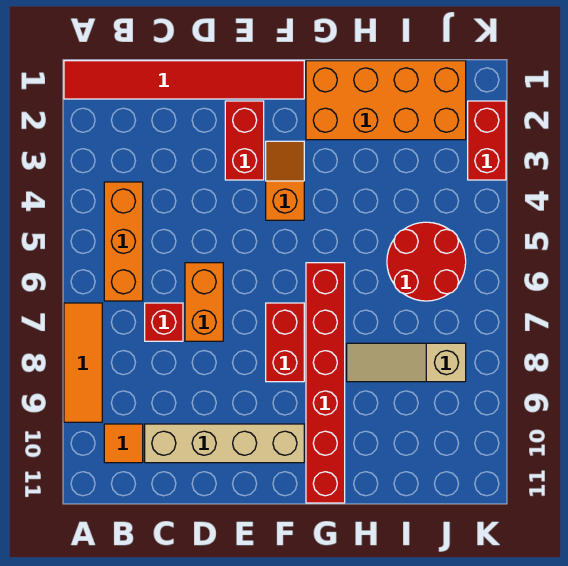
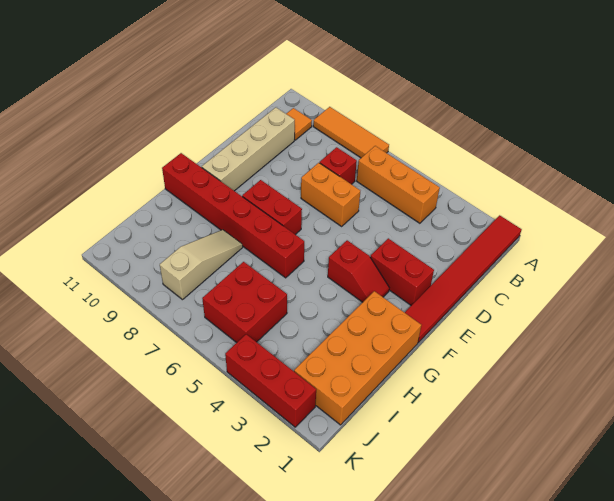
orange slope F3:F4 level 1 top 4 -> red slope F3:F4 level 1 top 4
red round brick I5:J6 level 1 -> red brick I5:J6 level 1
red brick K2:K3 level 1 -> red brick K2:K4 level 1

